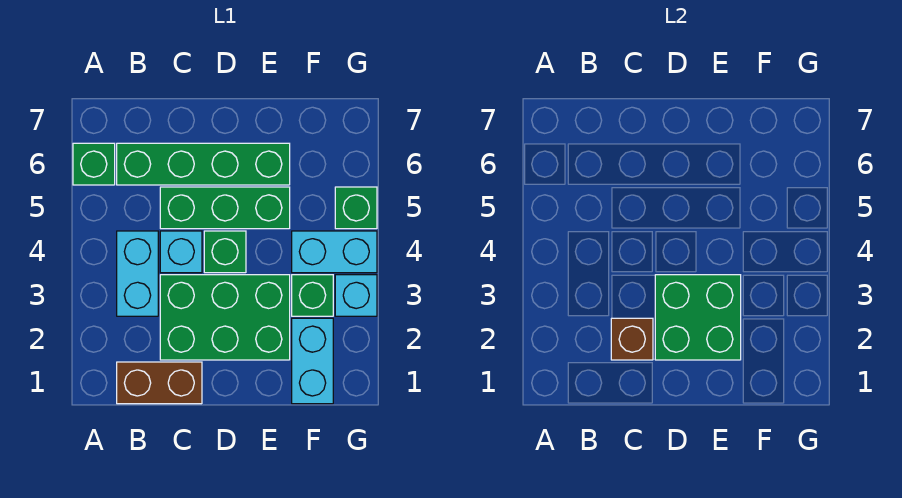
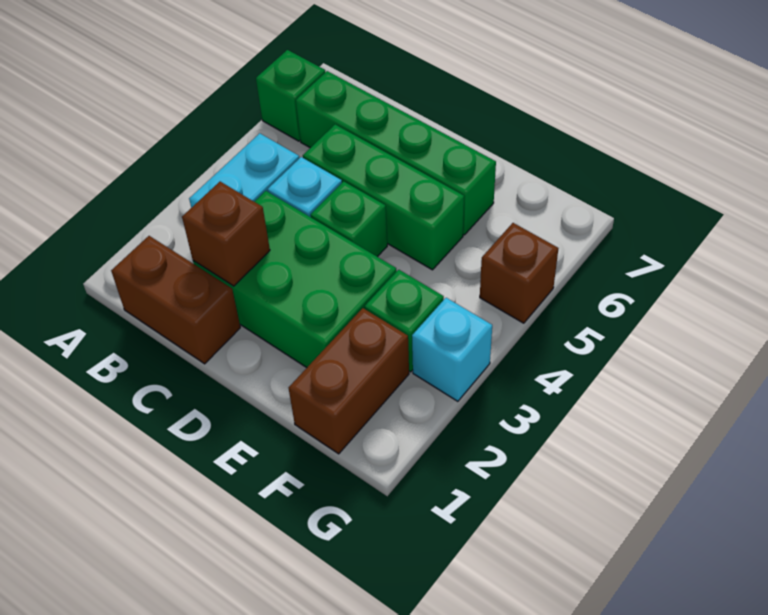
green brick D2:E3 level 2 -> none
cyan brick F1:F2 level 1 -> brown brick F1:F2 level 1
cyan brick F4:G4 level 1 -> none
green brick G5 level 1 -> brown brick G5 level 1

